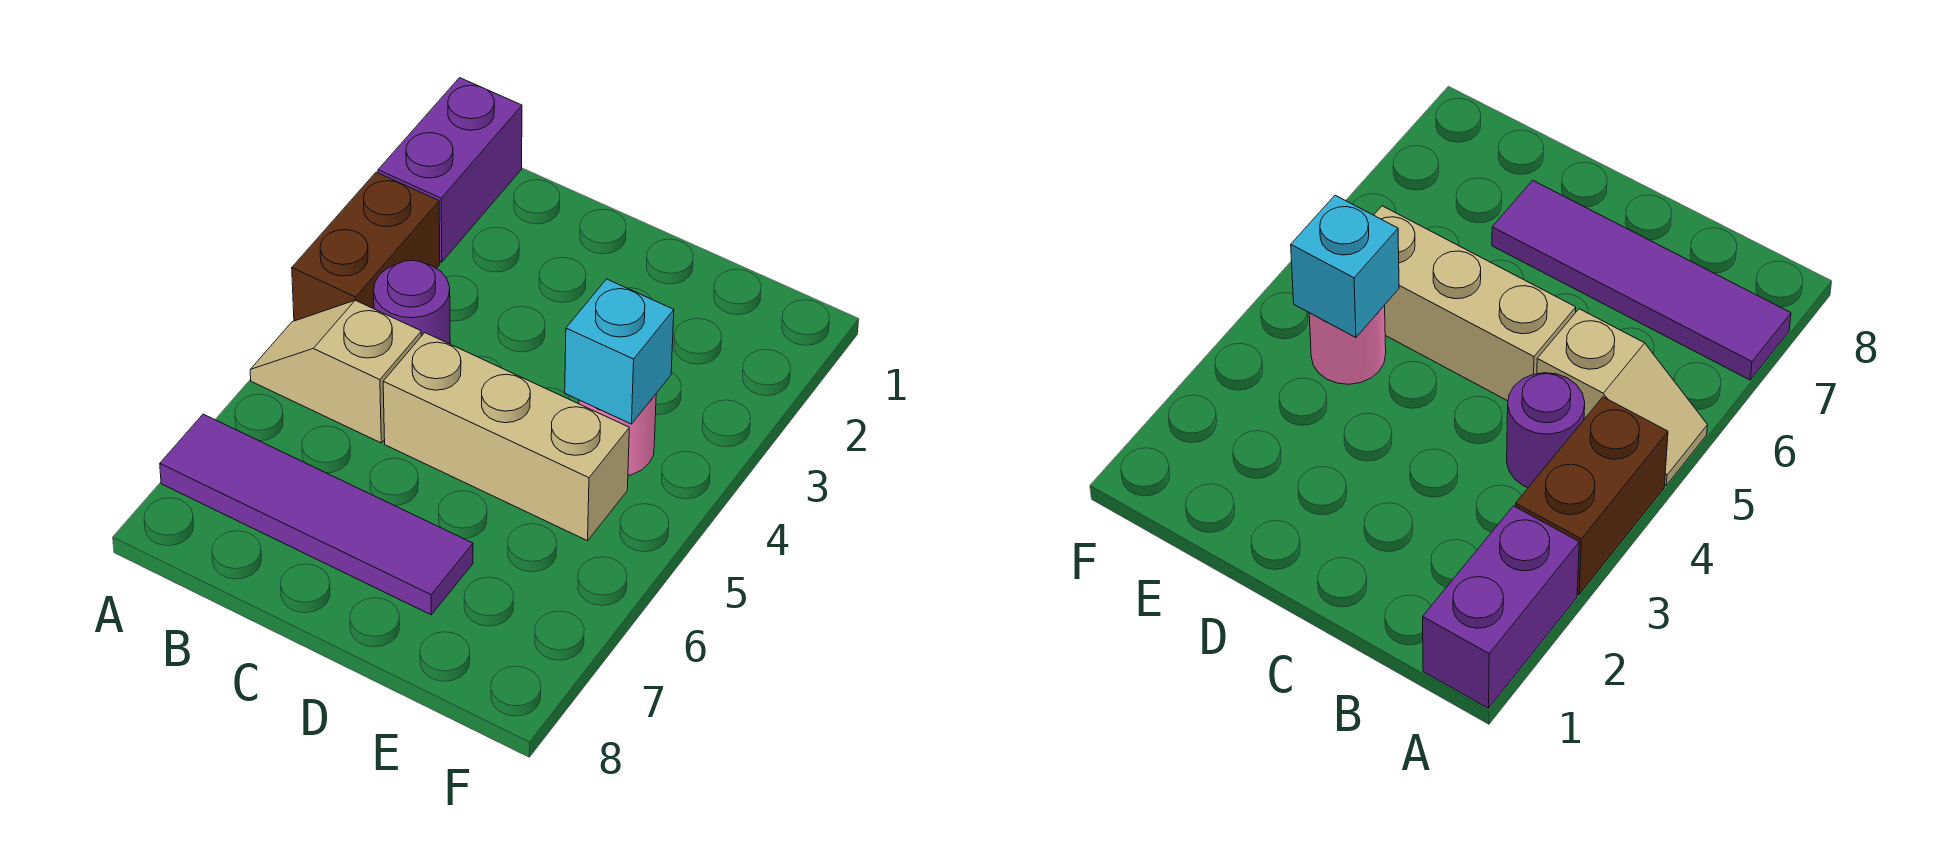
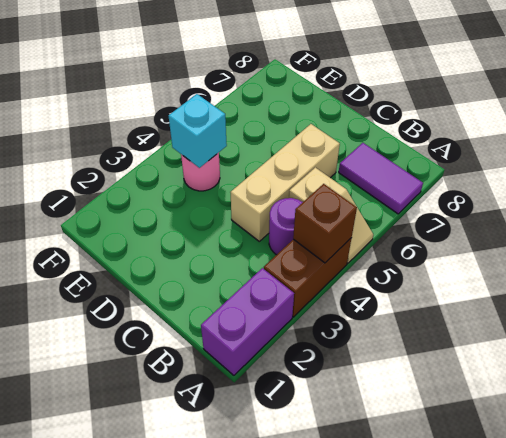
none -> brown brick A4 level 2
purple tile A7:D7 level 1 -> purple tile A7:B7 level 1
tan brick C5:E5 level 1 -> tan brick C4:C6 level 1

